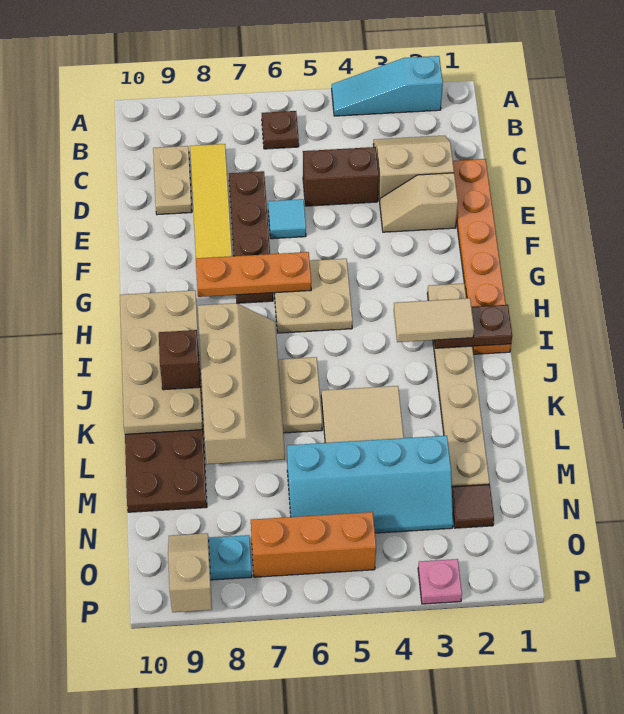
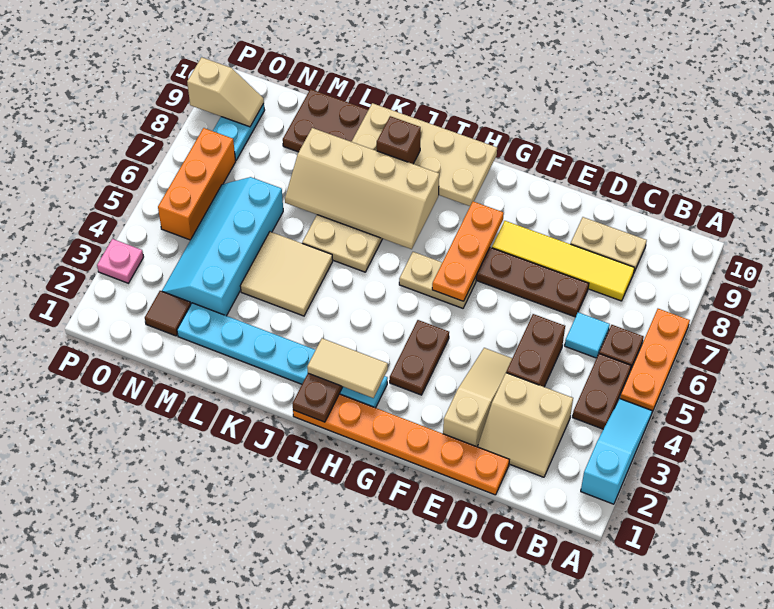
none -> orange plate A5:A7 level 1
none -> brown plate B4:B5 level 1
tan slope C2:D3 level 1 top D -> tan slope C2:D3 level 1 top 3
tan slope E2:E3 level 1 top 2 -> tan slope E2:E4 level 1 top 2
cyan tile E6 level 1 -> cyan tile C6 level 1
none -> brown plate G3:G4 level 1
tan plate G5:H6 level 1 -> tan plate G6:H6 level 1
tan plate H2:M2 level 1 -> cyan plate H2:M2 level 1
tan tile I2:I3 level 3 -> tan tile H2:I2 level 3

